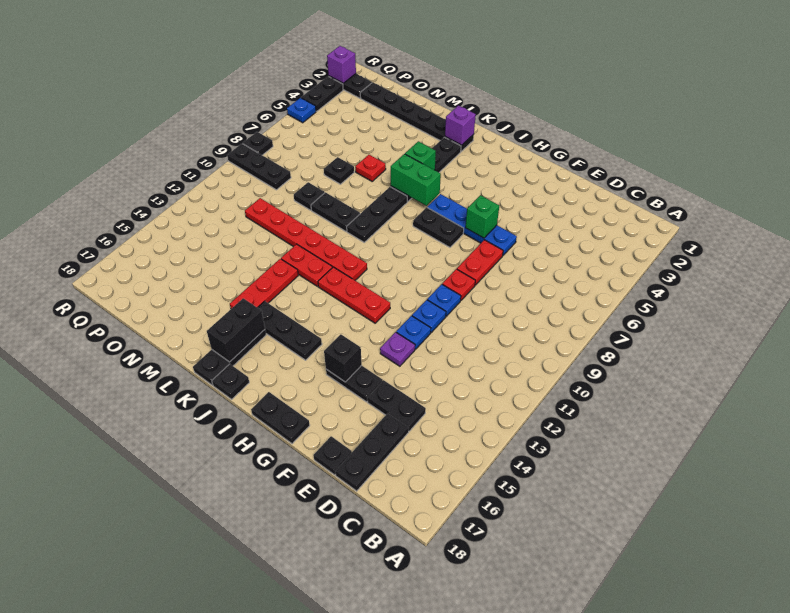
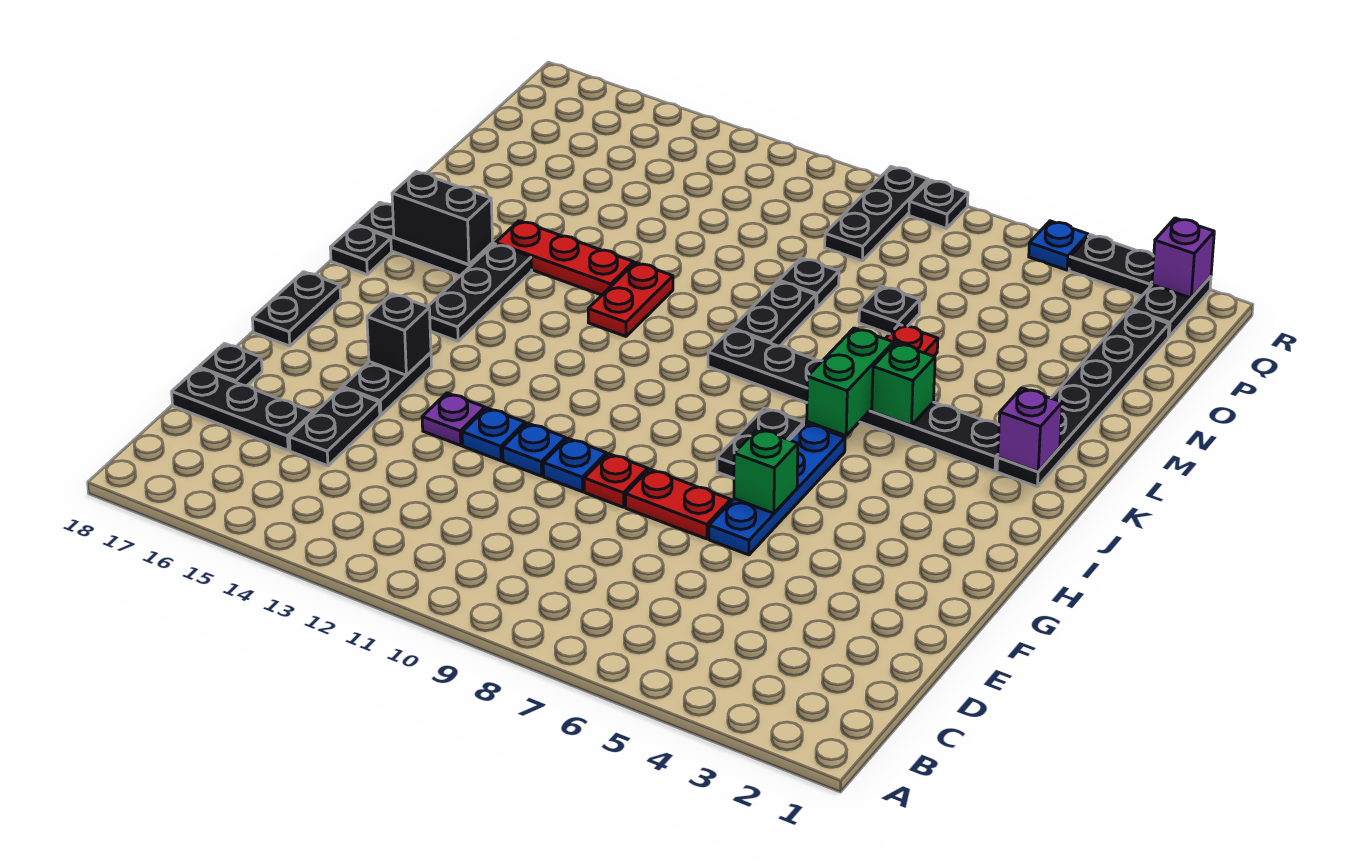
red plate H12:J12 level 1 -> none
red plate J11:O11 level 1 -> none

